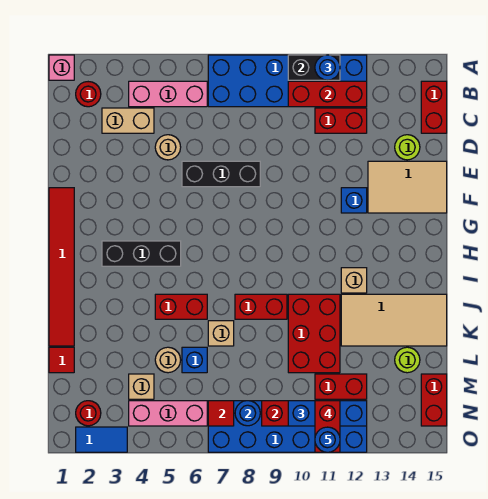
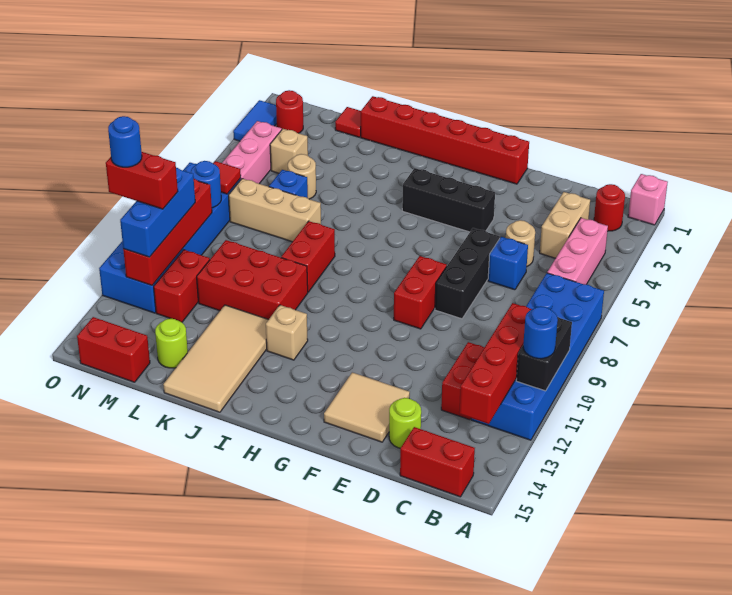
red brick B10:B12 level 2 -> red brick B10:B13 level 2
tan tile E13:F15 level 1 -> tan tile E13:F14 level 1
red tile F1:K1 level 1 -> red brick F1:K1 level 1
blue brick F12 level 1 -> blue brick D6 level 1
black brick H3:H5 level 1 -> black brick F4:H4 level 1
red brick J5:J6 level 1 -> red brick F8:F9 level 1
tan brick K7 level 1 -> tan brick K7:M7 level 1

